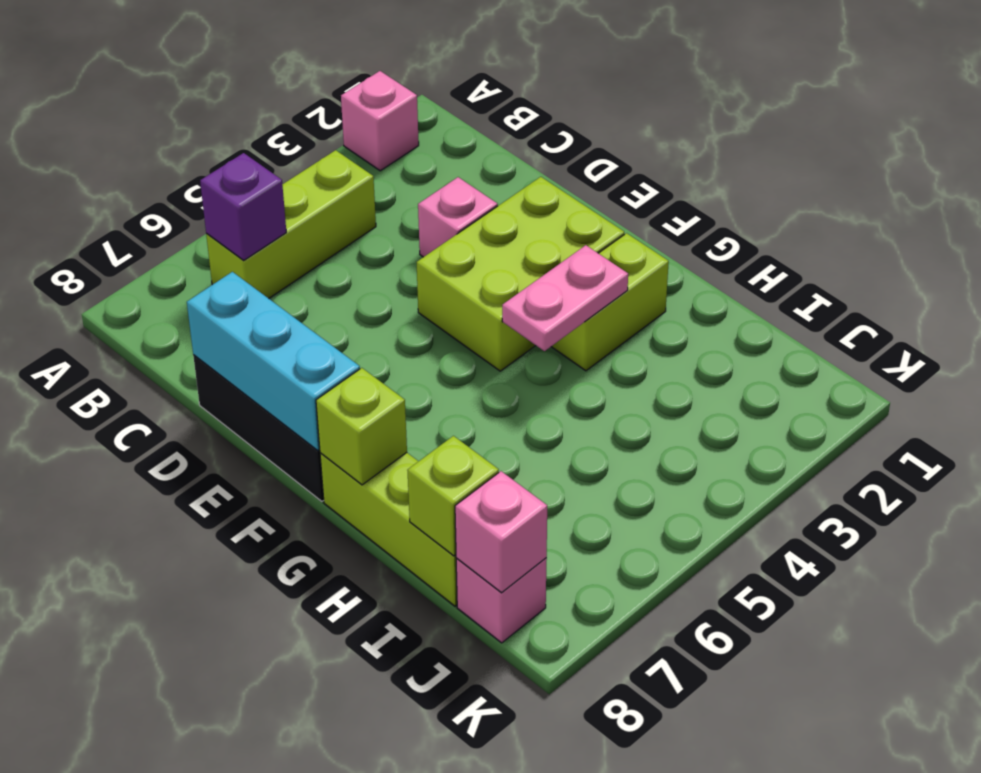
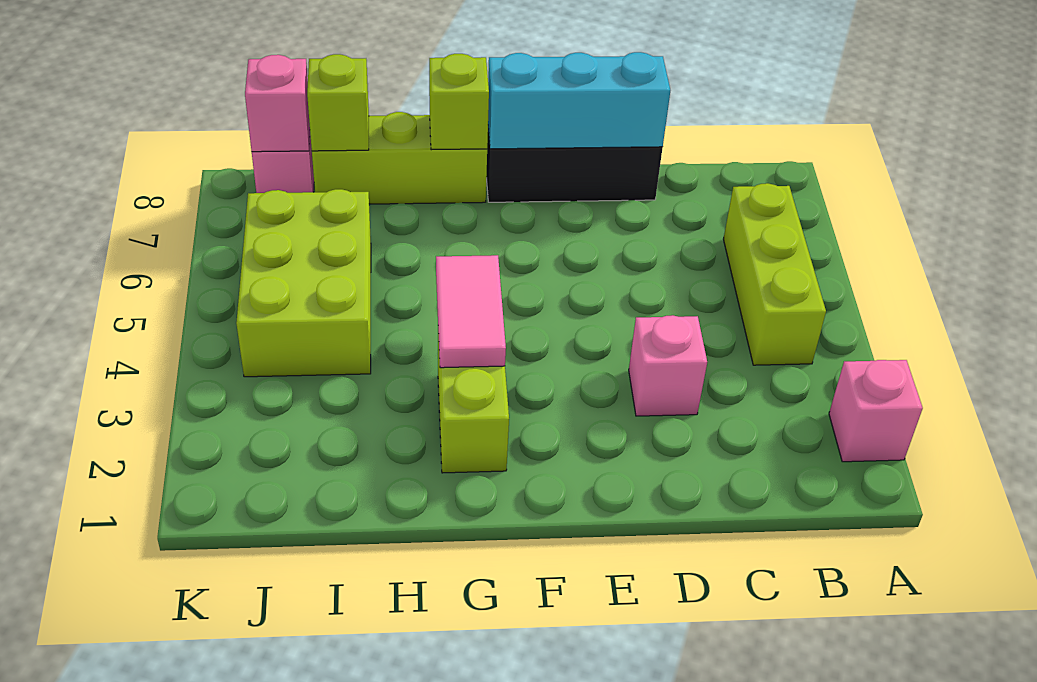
purple brick B6 level 2 -> none
lime brick E2:F4 level 1 -> lime brick I4:J6 level 1
pink plate G3:G4 level 2 -> pink tile G3:G4 level 2

